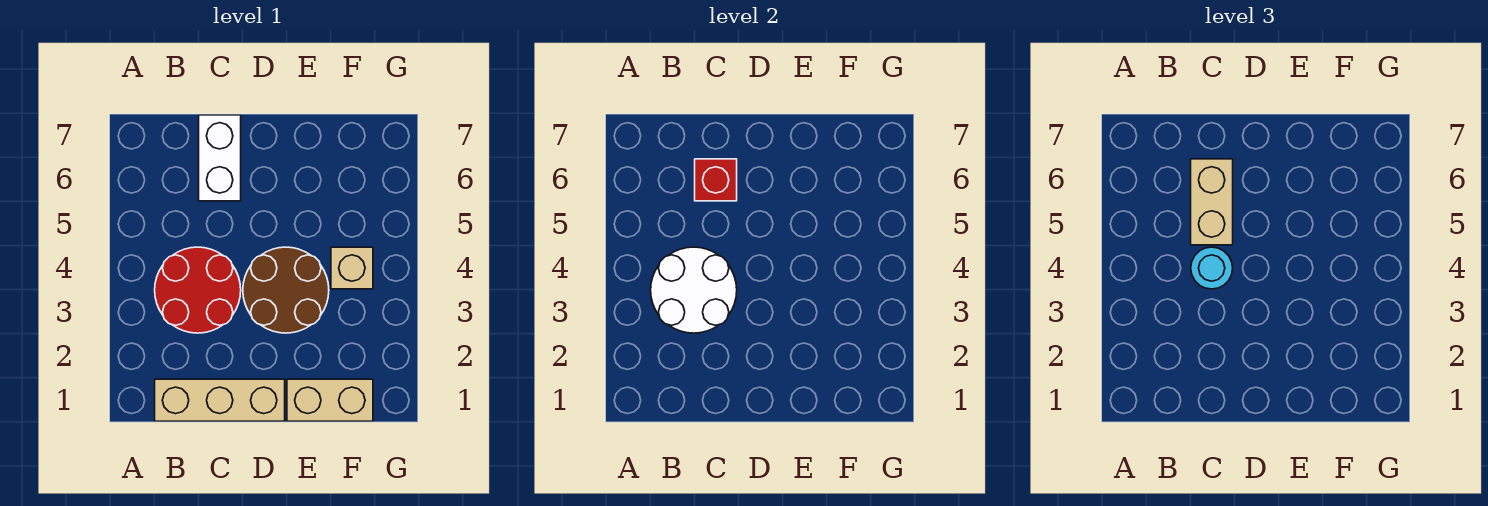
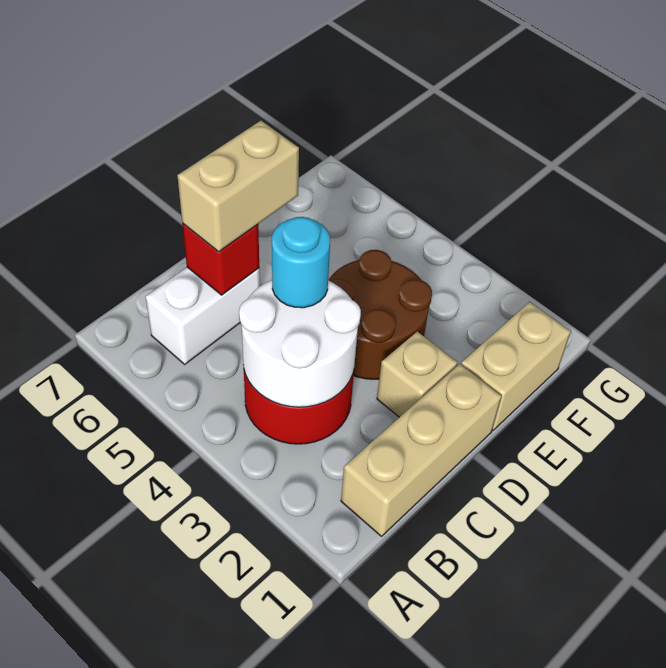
tan brick C5:C6 level 3 -> tan brick C6:D6 level 3
white brick C6:C7 level 1 -> white brick B6:C6 level 1
tan brick F4 level 1 -> tan brick D2 level 1

